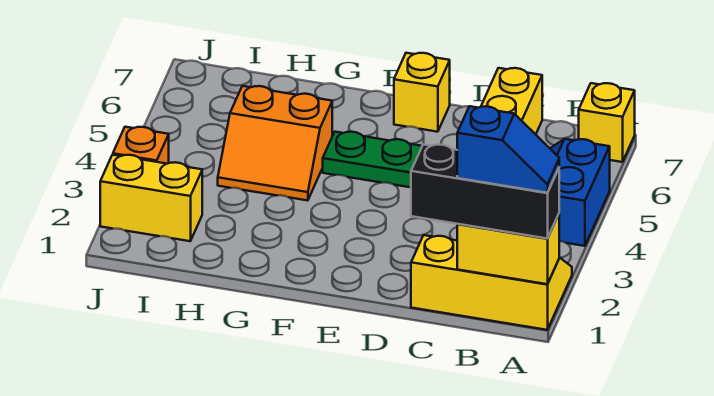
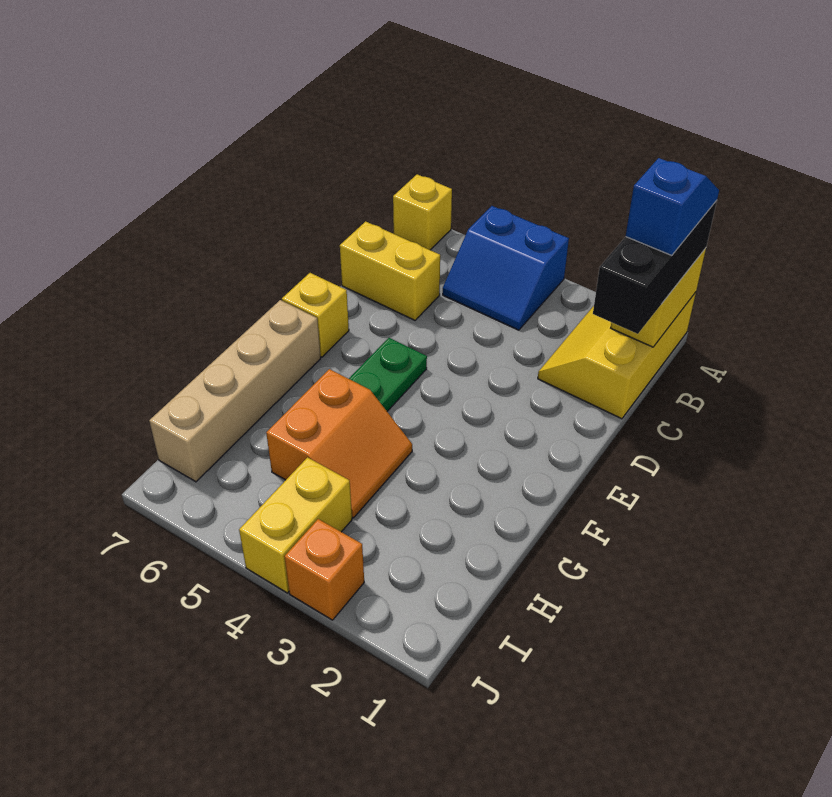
none -> tan brick F7:I7 level 1
yellow brick I2:J2 level 1 -> yellow brick I4:J4 level 1

